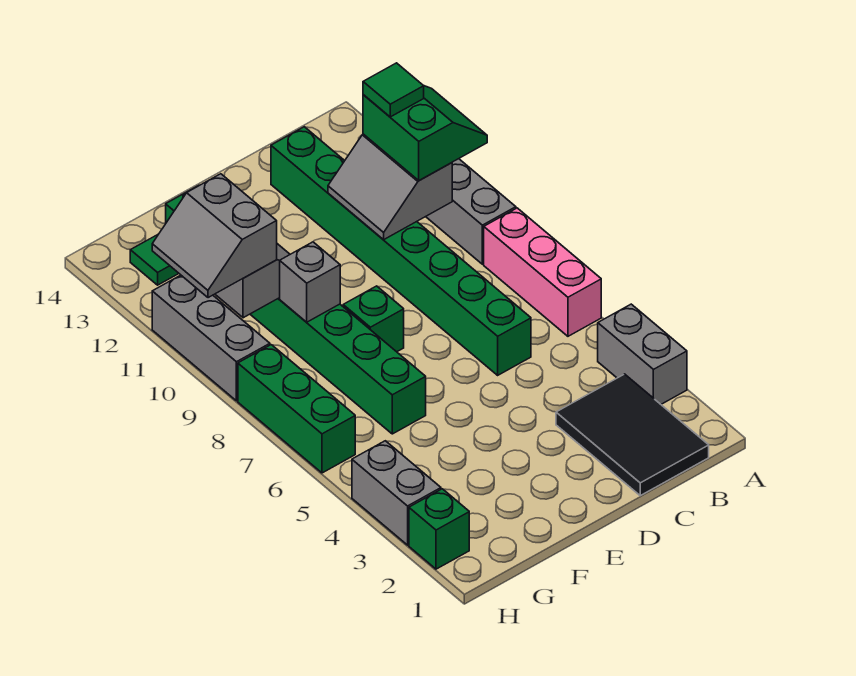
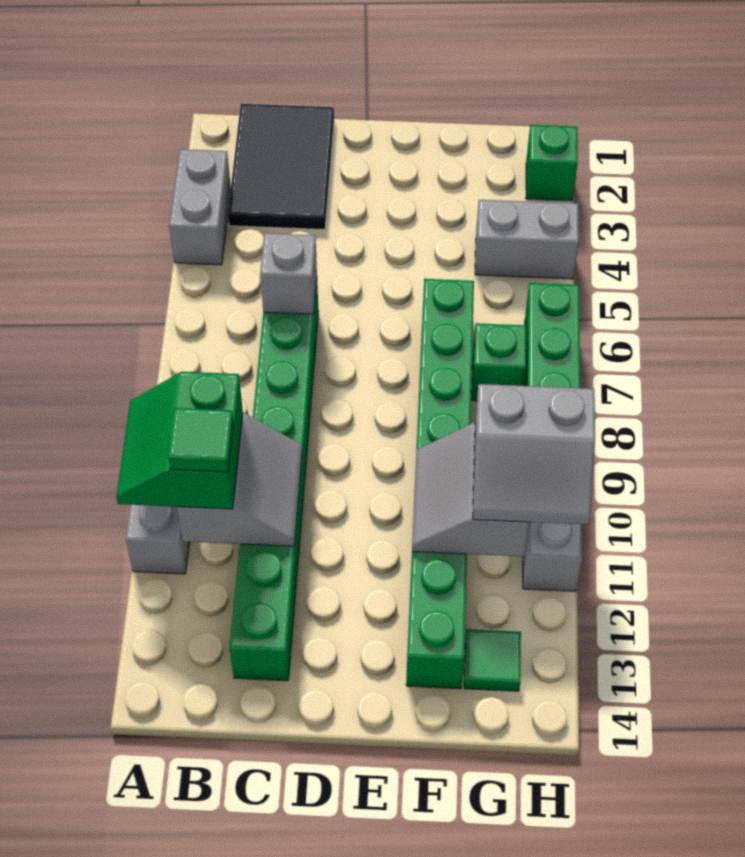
pink brick A6:A8 level 1 -> none
green brick E8 level 1 -> green brick G7 level 1
grey brick F9 level 2 -> grey brick C6 level 2
grey slope G10:H11 level 3 top G -> grey slope G10:H11 level 3 top 10
grey brick H3:H4 level 1 -> grey brick G4:H4 level 1

